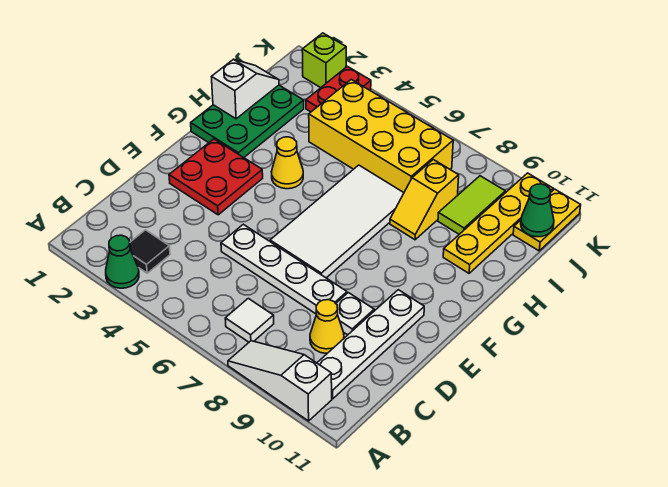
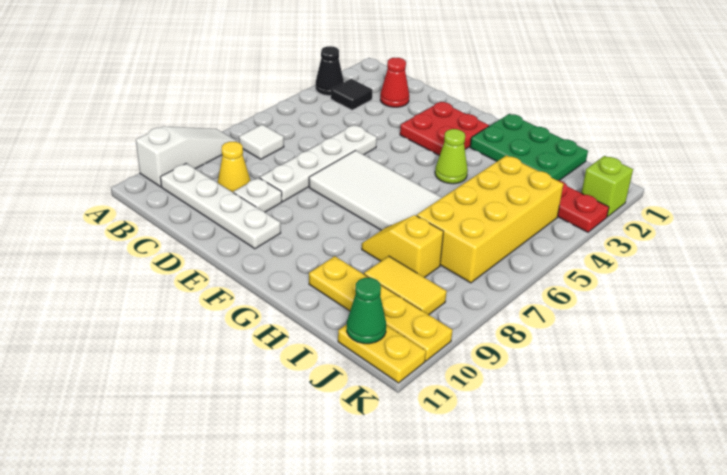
green cone A3 level 1 -> black cone A3 level 1
none -> red cone C2 level 1
yellow cone G4 level 1 -> lime cone G4 level 1
white slope H1:I1 level 2 top H -> none
lime tile I9:J9 level 1 -> yellow tile I9:J9 level 1

